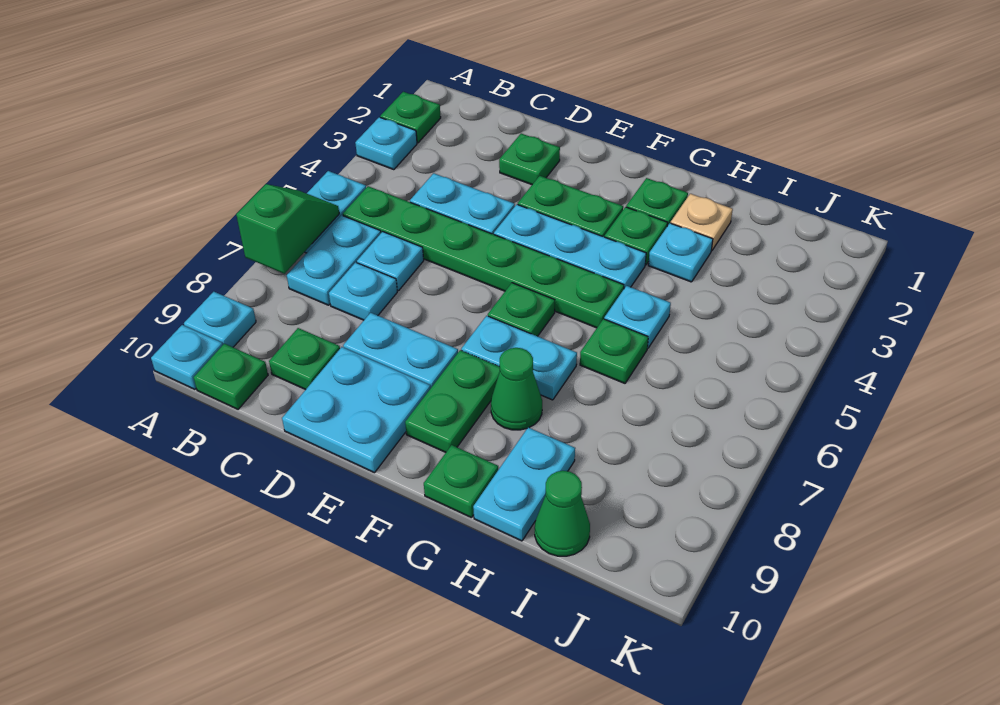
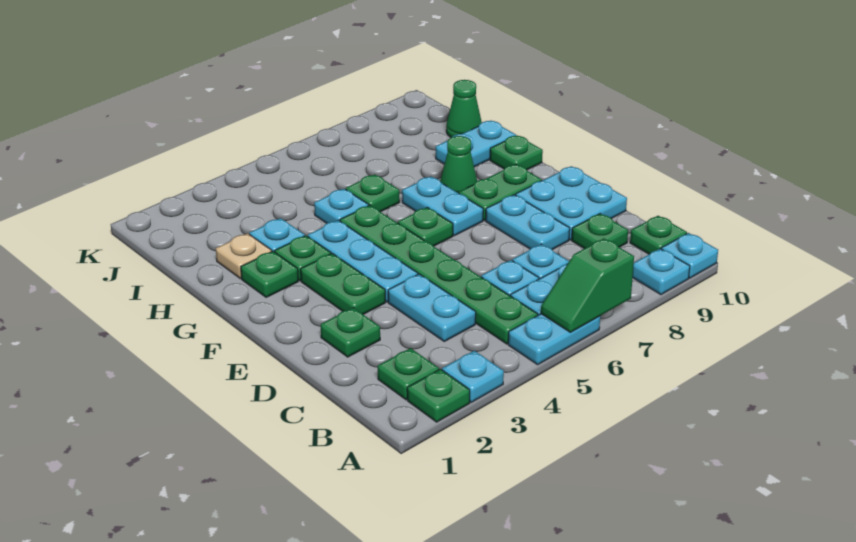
none -> green plate B2 level 1

